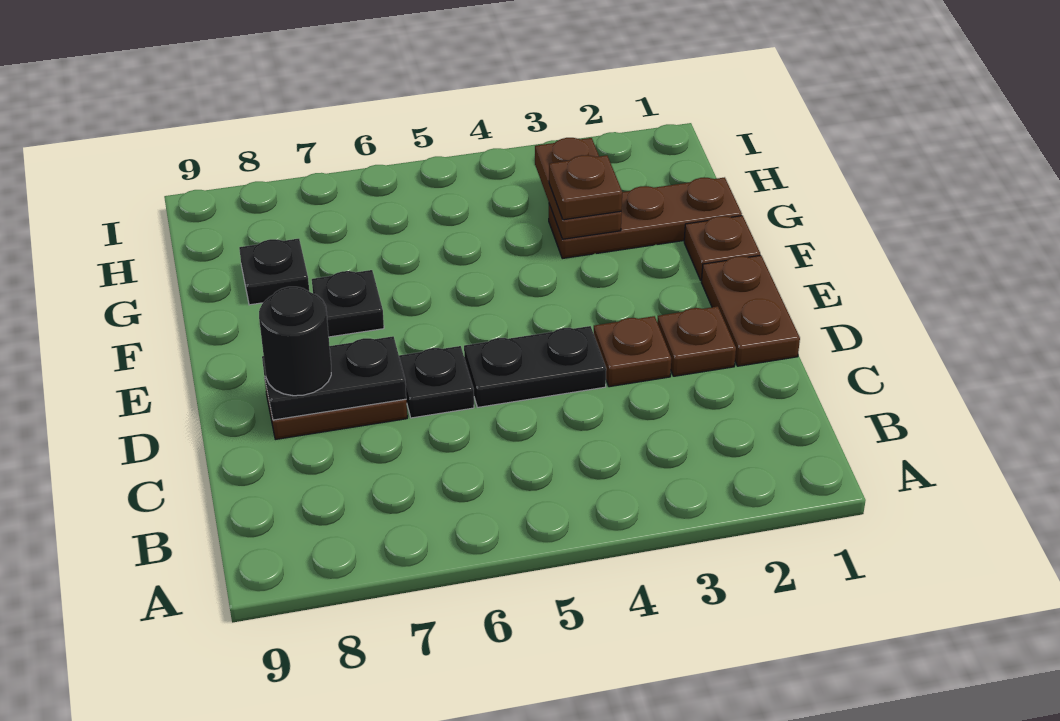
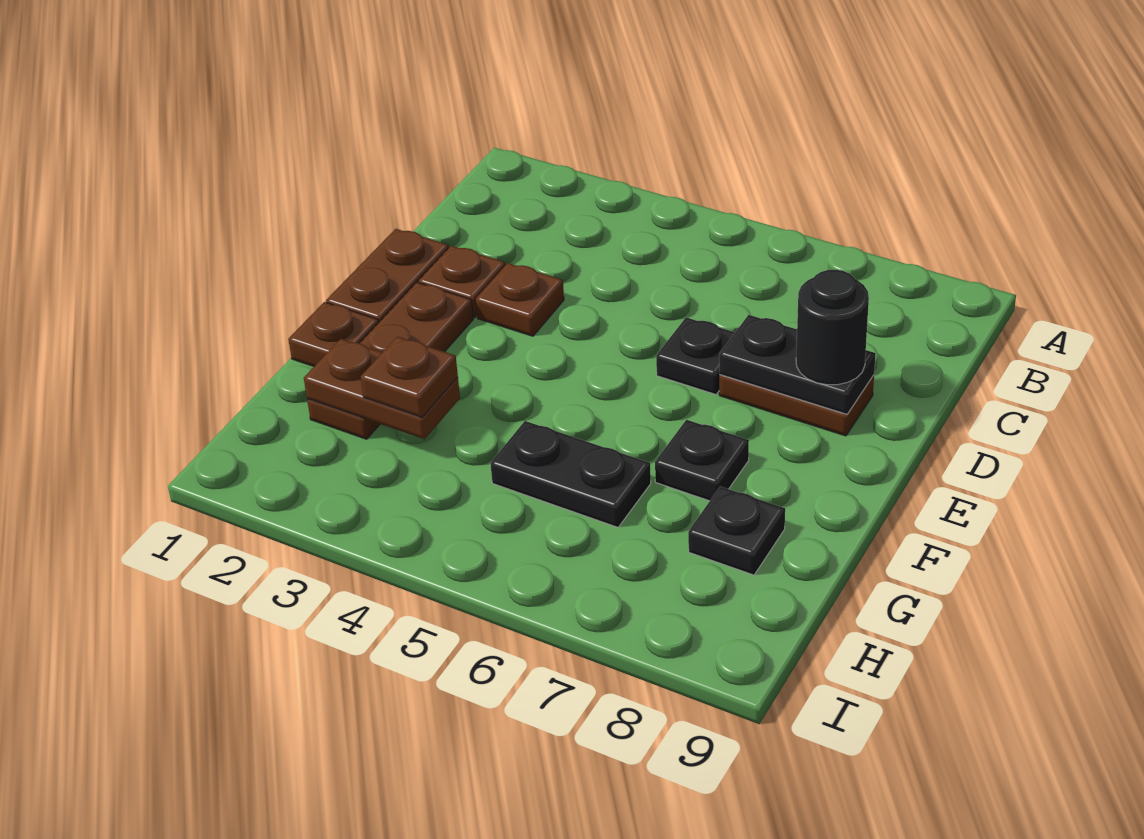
black plate D4:D5 level 1 -> black plate G5:G6 level 1
brown plate G1:G3 level 1 -> brown plate E2:G2 level 1
brown plate G3:H3 level 2 -> brown plate G2:G3 level 2

